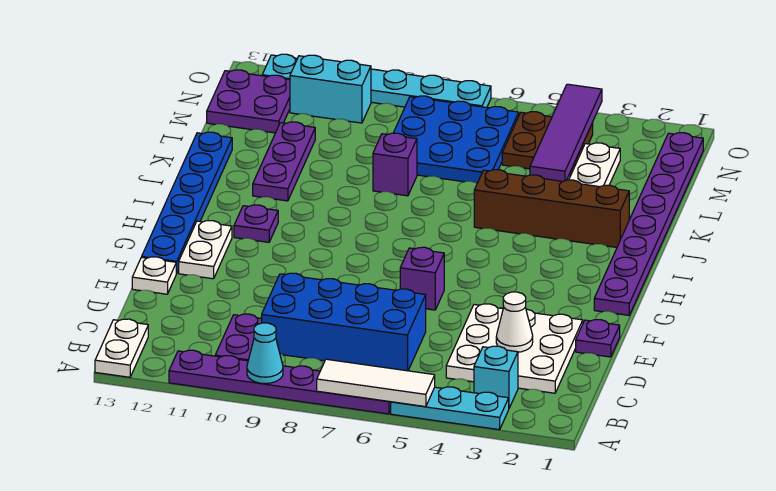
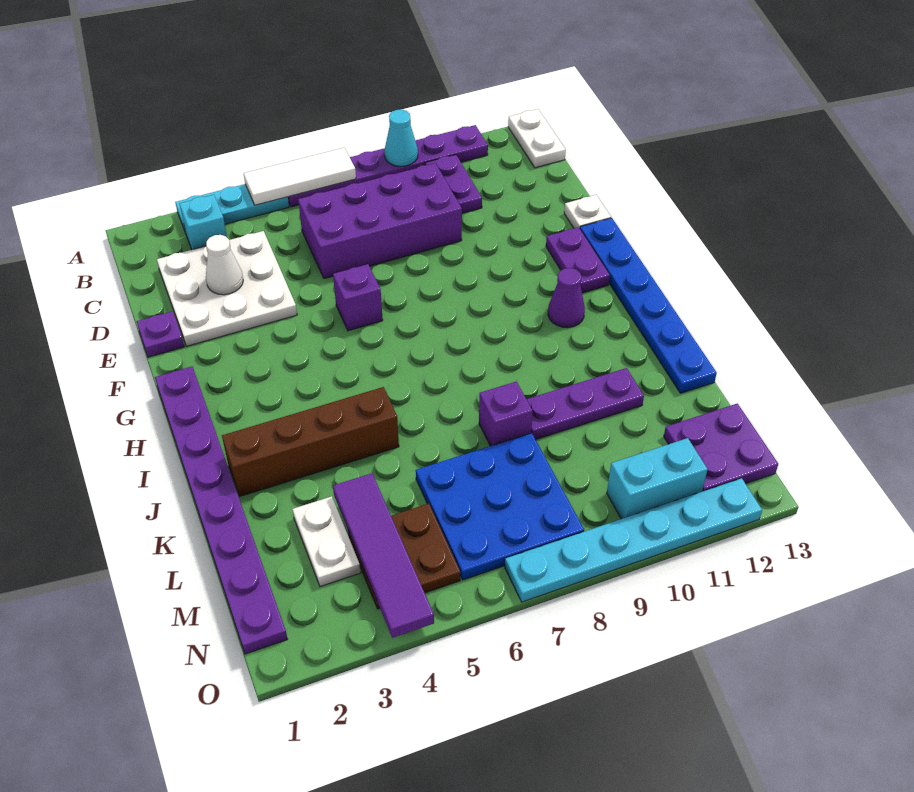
blue brick C6:D9 level 1 -> purple brick C6:D9 level 1
white plate F12:G12 level 1 -> purple plate F12:G12 level 1
purple plate H11 level 1 -> purple cone H11 level 1
purple plate J11:L11 level 1 -> purple plate K9:K11 level 1

